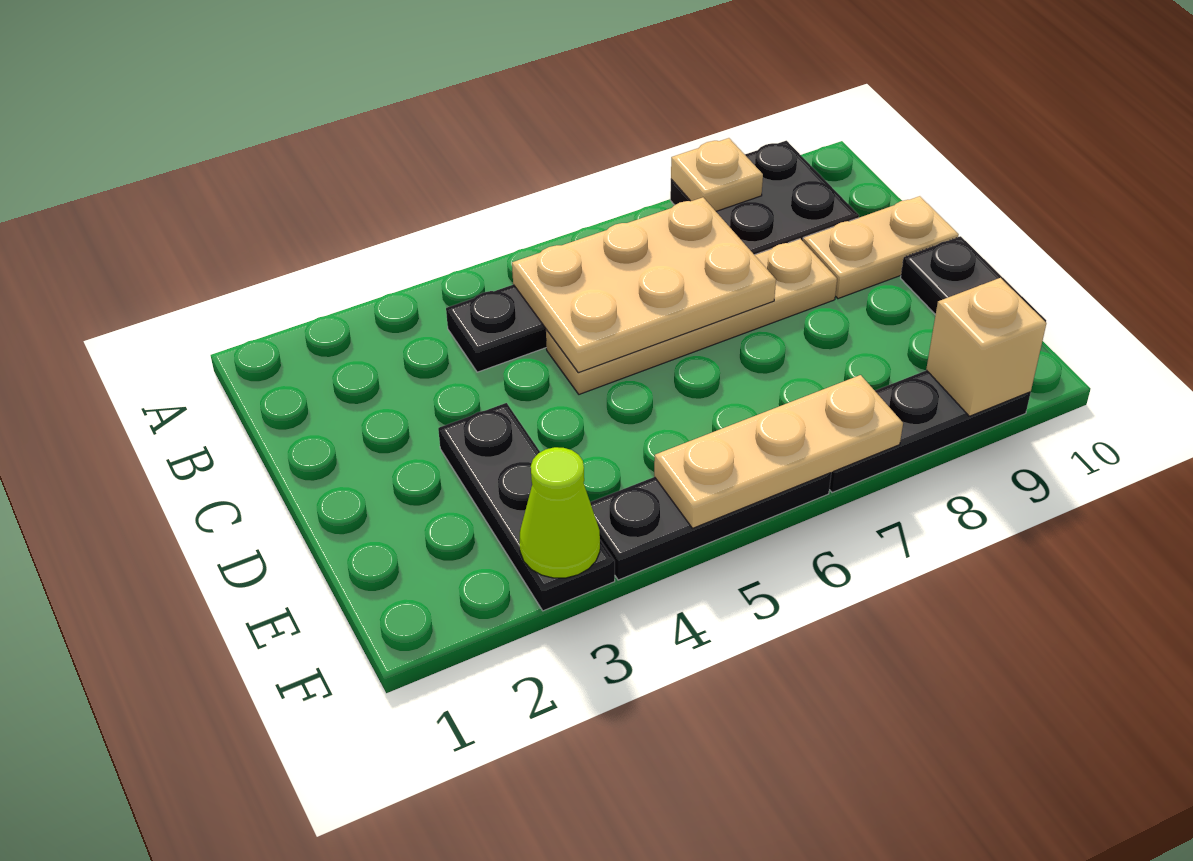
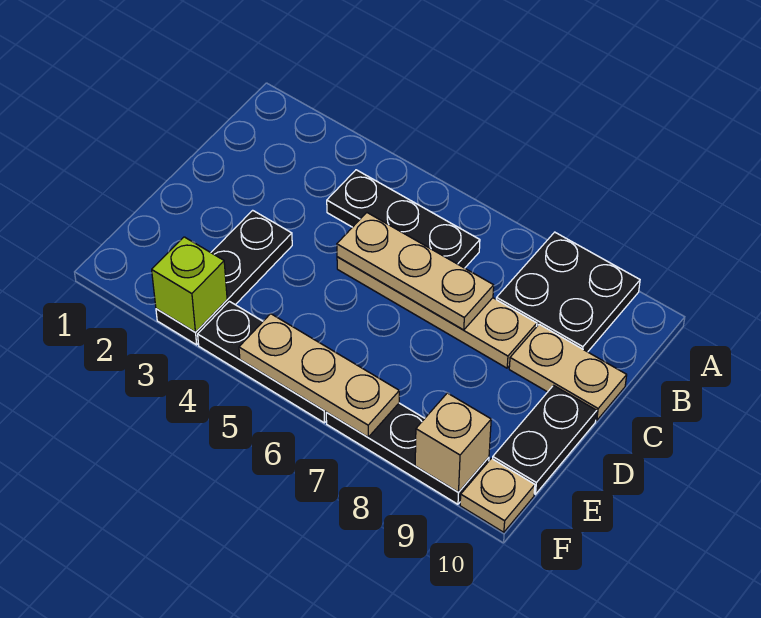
tan plate A8 level 2 -> tan plate F10 level 1
tan plate B5:C7 level 2 -> tan plate C5:C7 level 2
lime cone F3 level 2 -> lime brick F3 level 2

